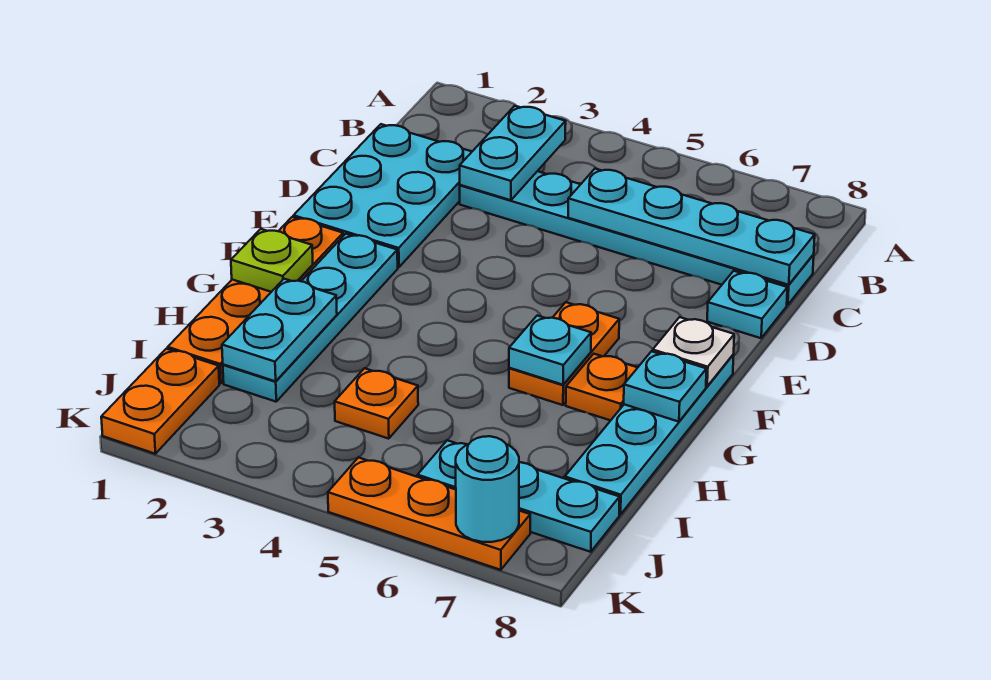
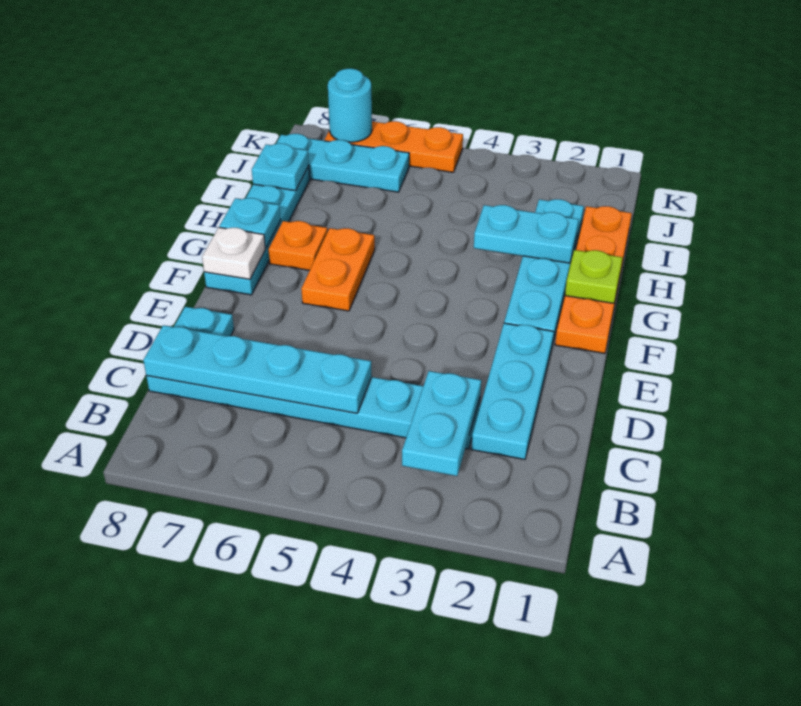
cyan plate C1:E2 level 1 -> cyan plate C2:E2 level 1
cyan plate G6 level 2 -> cyan plate I8 level 2
cyan plate H2:I2 level 2 -> cyan plate H2:H3 level 2
orange plate I4 level 1 -> none
orange plate J1:K1 level 1 -> none

